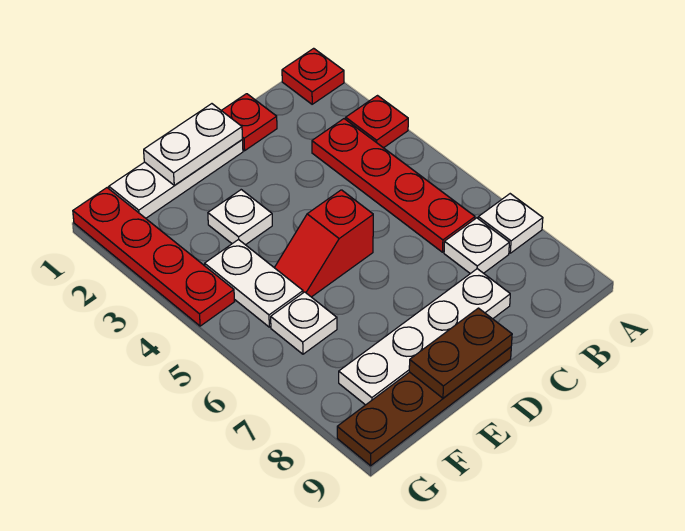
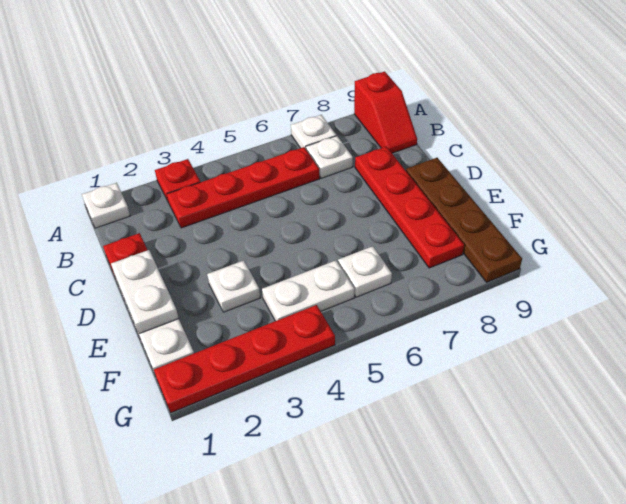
red plate A1 level 1 -> white plate A1 level 1
white plate C8:F8 level 1 -> red plate C8:F8 level 1
red slope D5:E5 level 1 top D -> red slope A9:B9 level 1 top A
brown plate D9:E9 level 2 -> none

